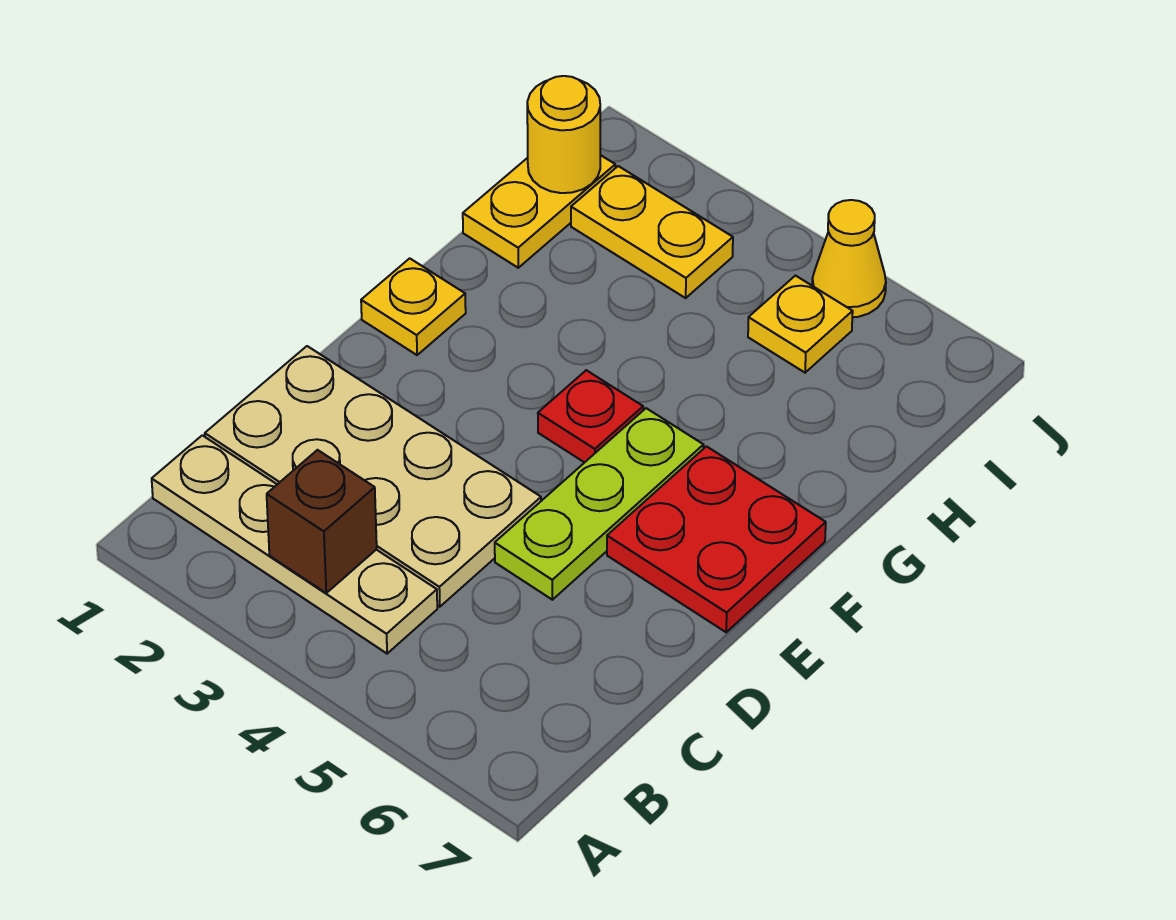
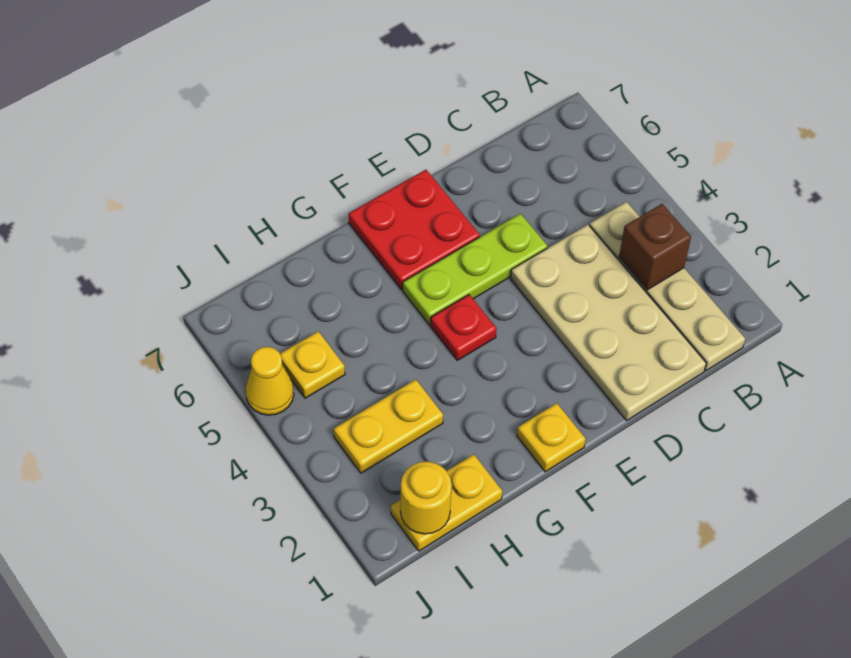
yellow plate I2:I3 level 1 -> yellow plate H3:I3 level 1

